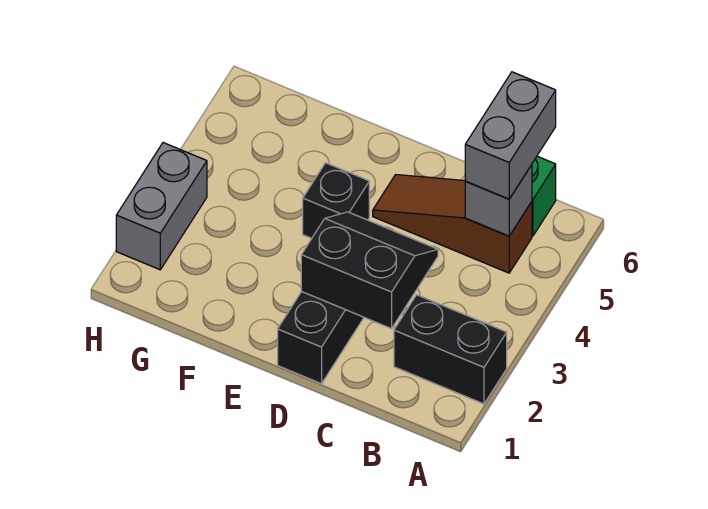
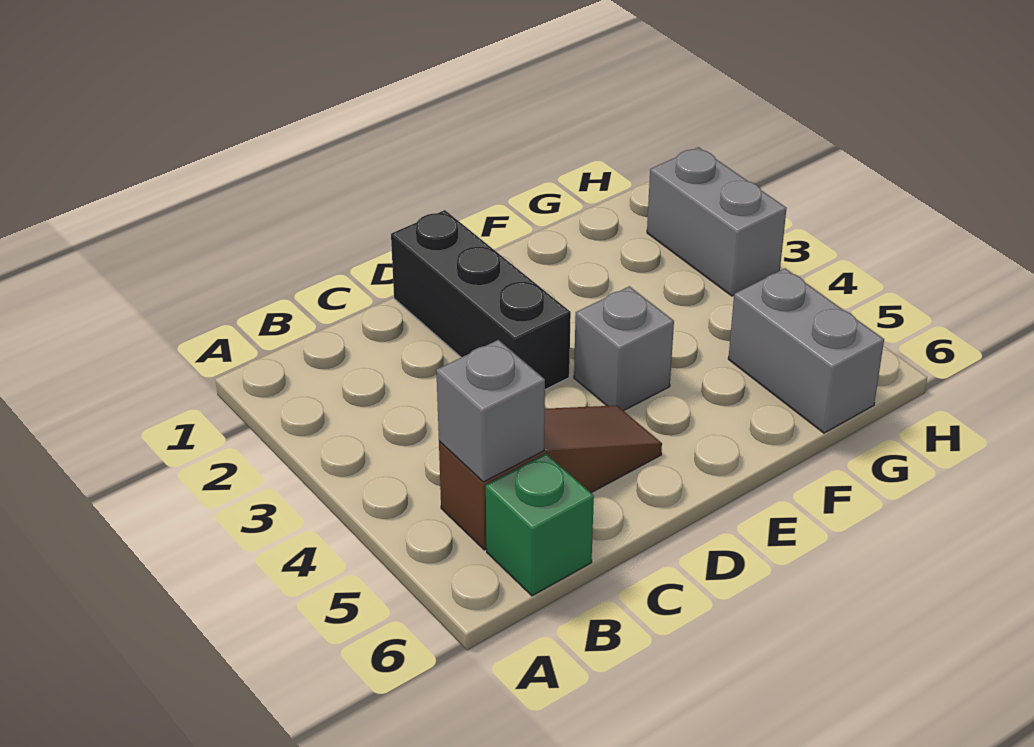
black brick A2:B2 level 1 -> none
grey brick B5:B6 level 3 -> grey brick G5:G6 level 1
black slope C2:D3 level 2 top 2 -> none
black brick E4 level 1 -> grey brick E4 level 1

